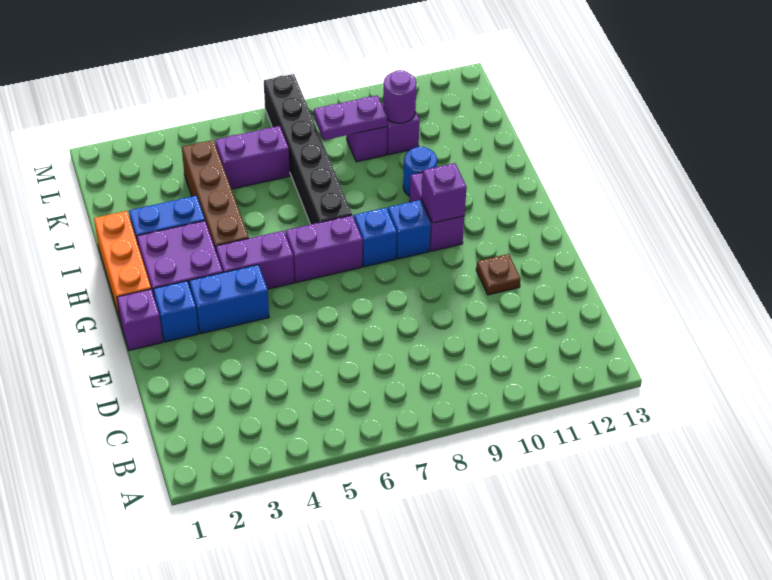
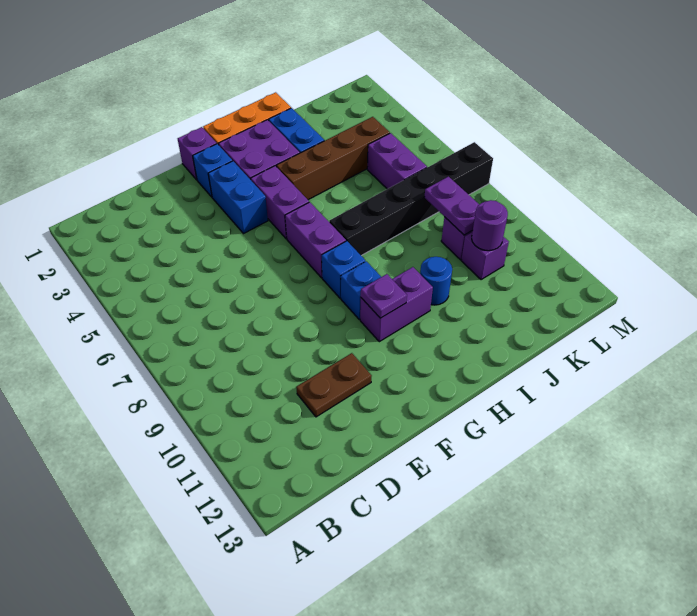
brown plate E11 level 1 -> brown plate D11:E11 level 1
purple brick G10 level 2 -> purple plate G10 level 2

